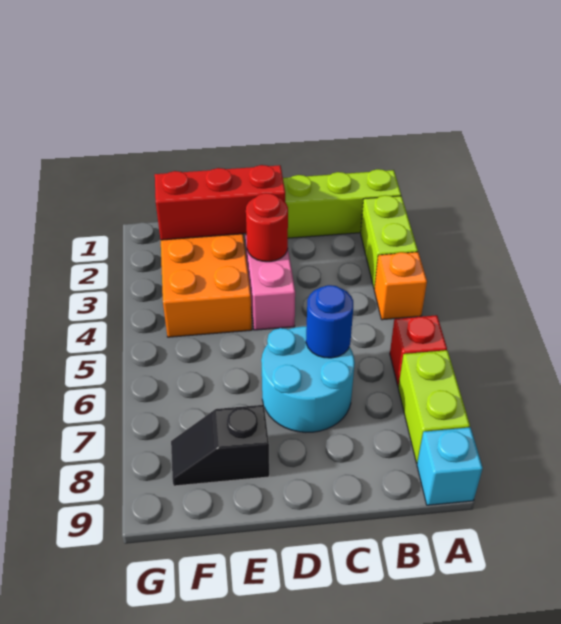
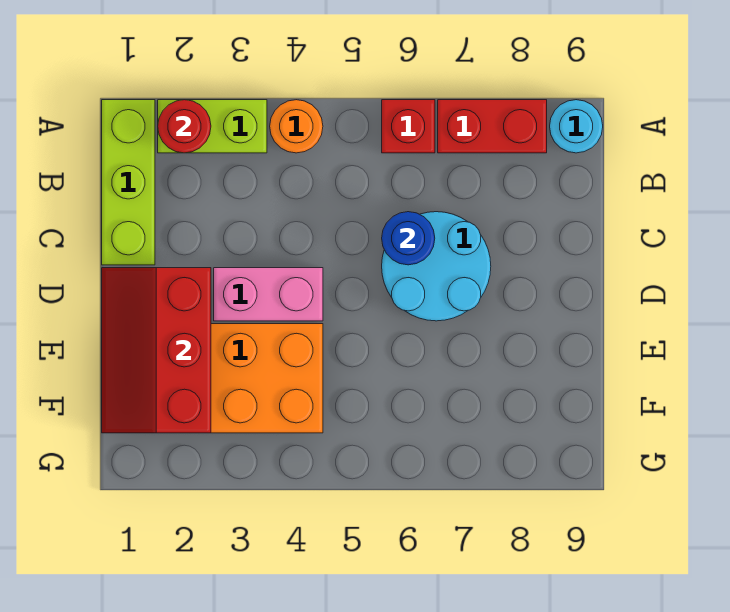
orange brick A4 level 1 -> orange round brick A4 level 1
lime brick A7:A8 level 1 -> red brick A7:A8 level 1
cyan brick A9 level 1 -> cyan round brick A9 level 1
red round brick D3 level 2 -> red round brick A2 level 2
black slope E8:F8 level 1 top E -> none

